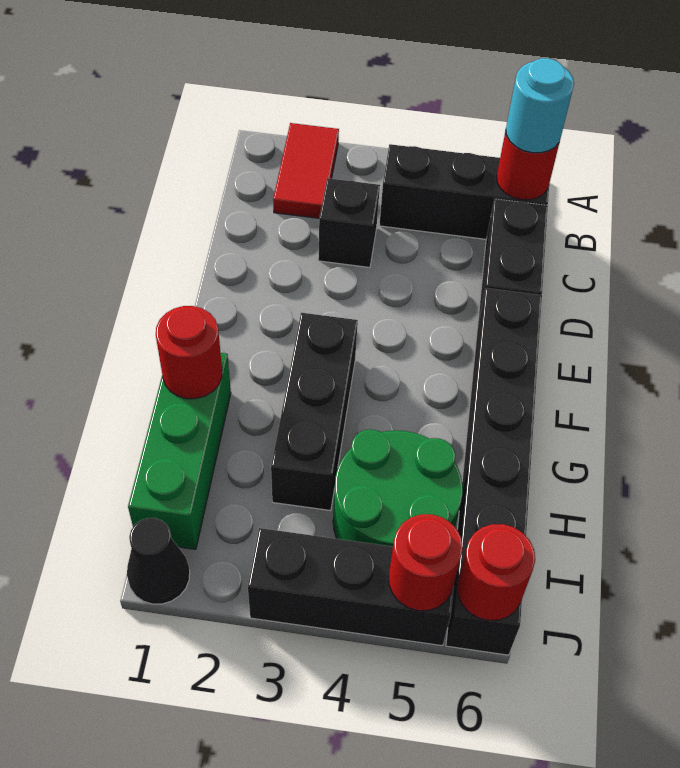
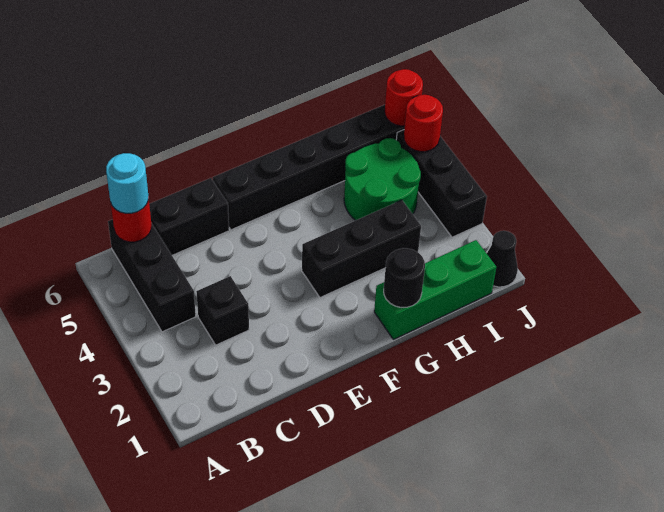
red tile A2:B2 level 1 -> none
red round brick G1 level 2 -> black round brick G1 level 2

